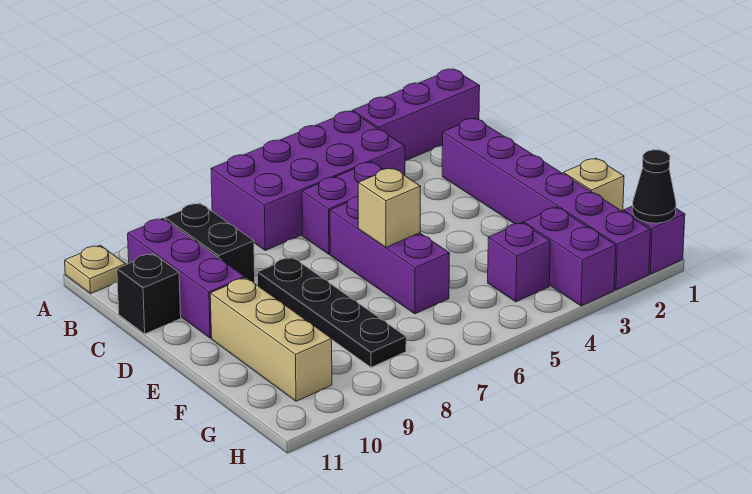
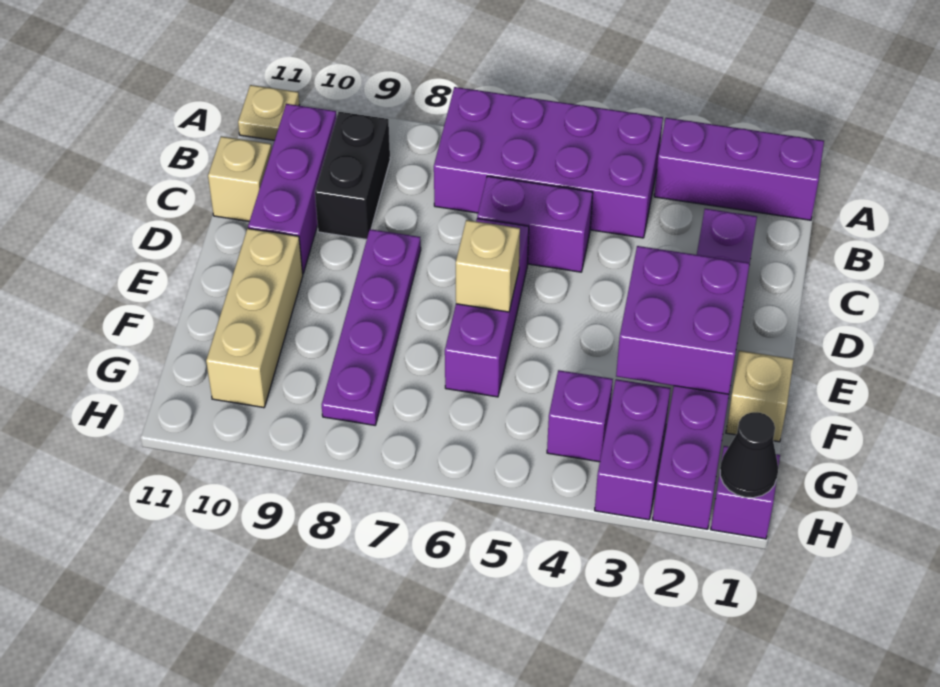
black brick C11 level 1 -> tan brick C11 level 1
black plate D8:G8 level 1 -> purple plate D8:G8 level 1
none -> purple brick E2:F3 level 2

